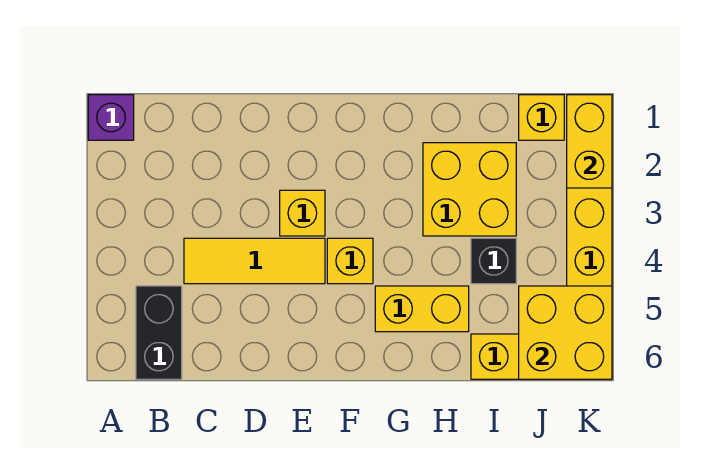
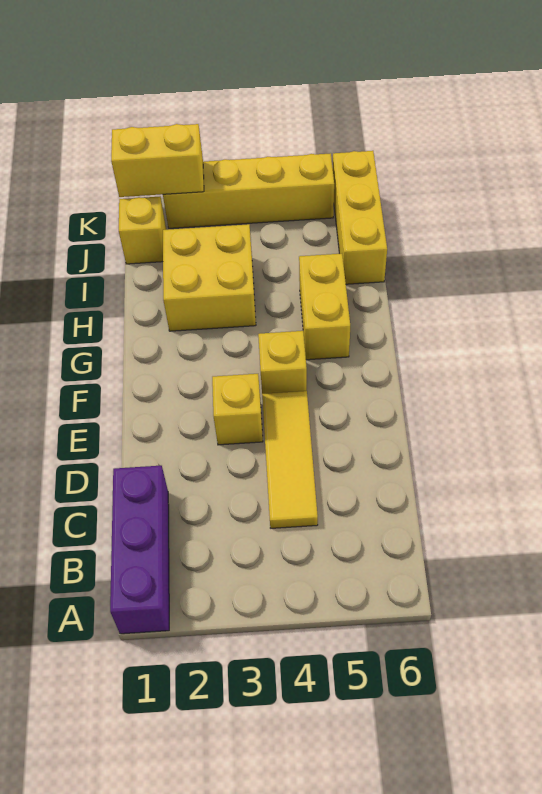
purple brick A1 level 1 -> purple brick A1:C1 level 1
black brick B5:B6 level 1 -> none
black brick I4 level 1 -> none
yellow brick J5:K6 level 2 -> none

